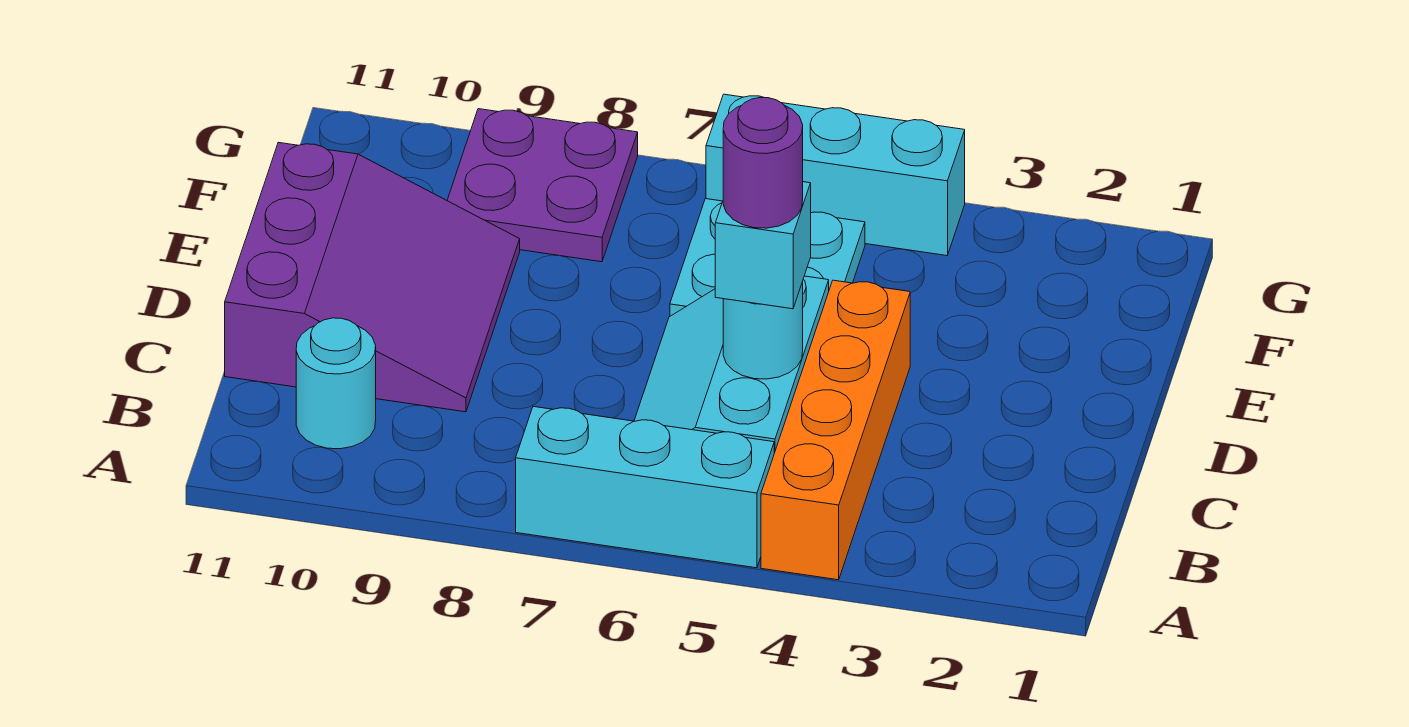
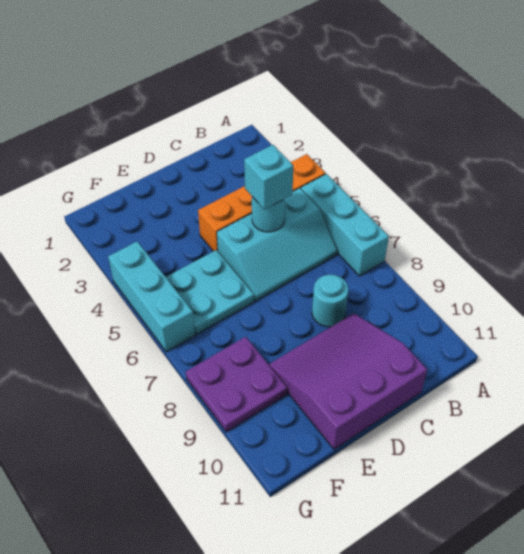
cyan round brick B10 level 1 -> cyan round brick C8 level 1
purple round brick C5 level 4 -> none

